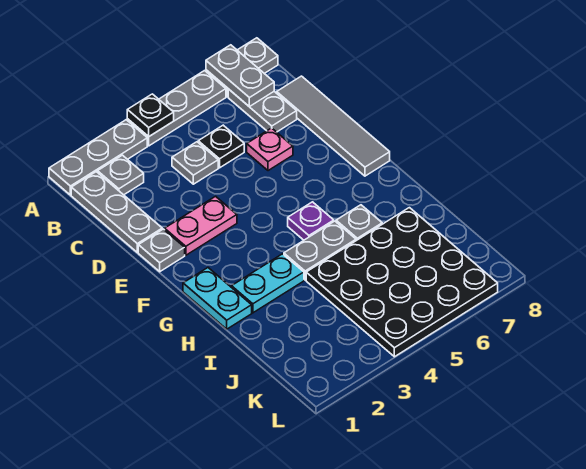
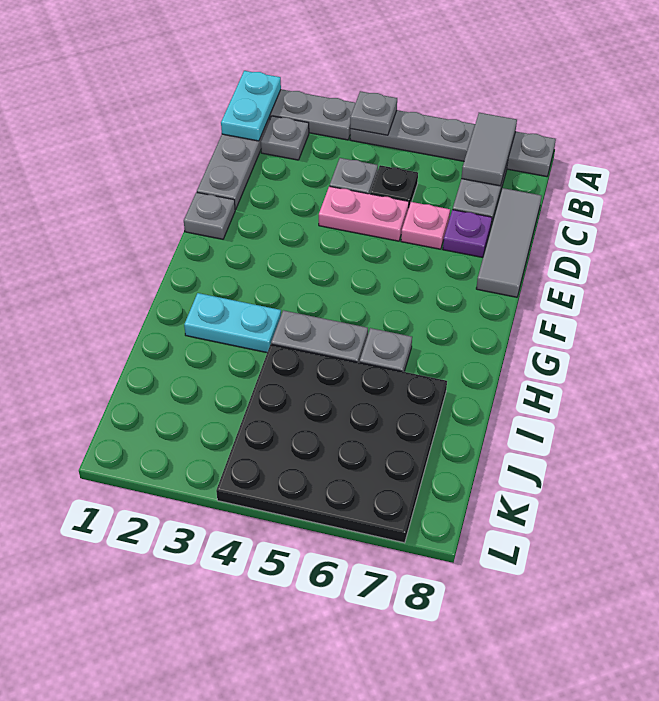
black plate A4 level 2 -> grey plate A4 level 2
grey plate A7:B7 level 2 -> grey tile A7:B7 level 2
grey tile C8:F8 level 1 -> grey tile C8:E8 level 1
pink plate E2:E3 level 1 -> pink plate D4:D5 level 1
cyan plate G1:H1 level 1 -> cyan plate A1:B1 level 2
purple plate G5 level 1 -> purple plate D7 level 1

